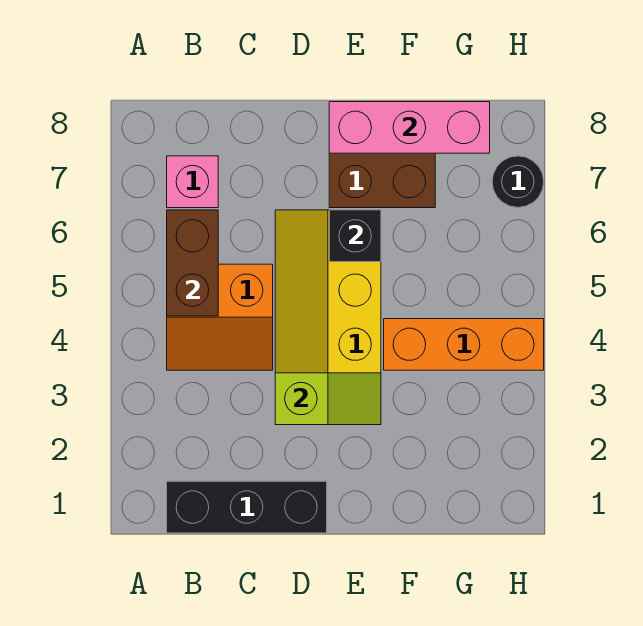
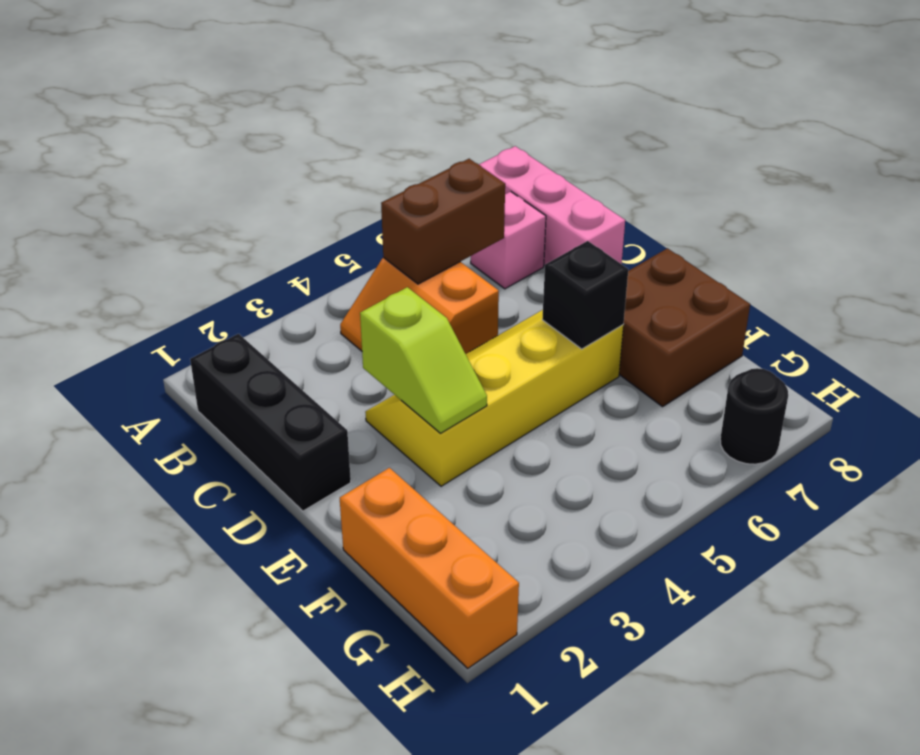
pink brick E8:G8 level 2 -> pink brick A8:C8 level 1
orange brick F4:H4 level 1 -> orange brick F1:H1 level 1

